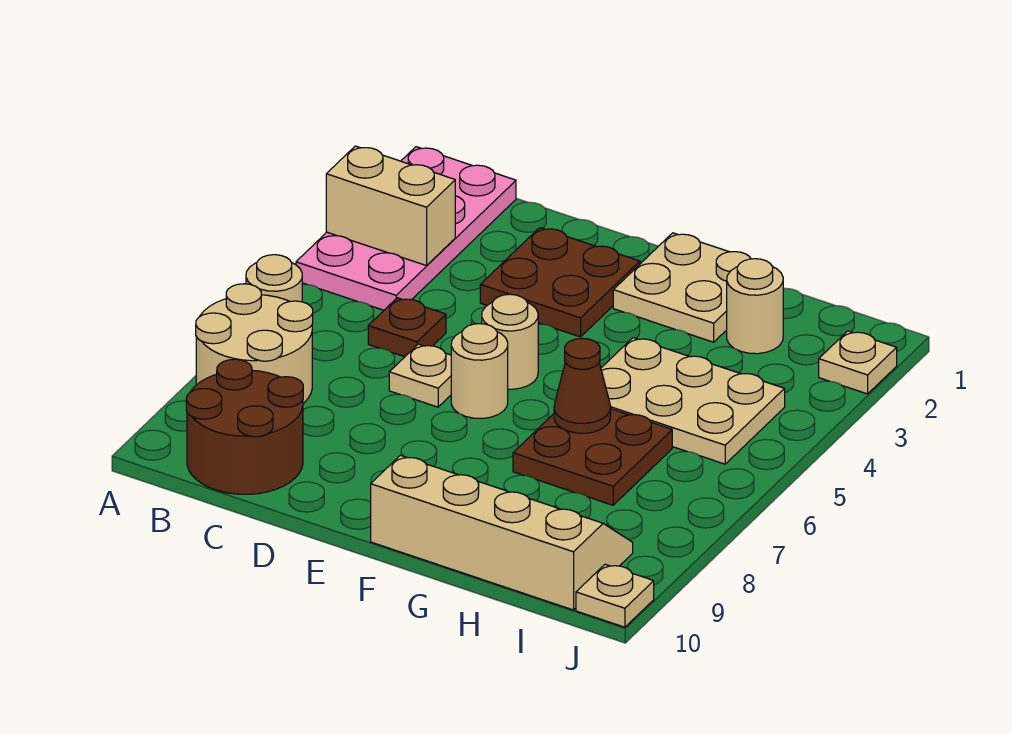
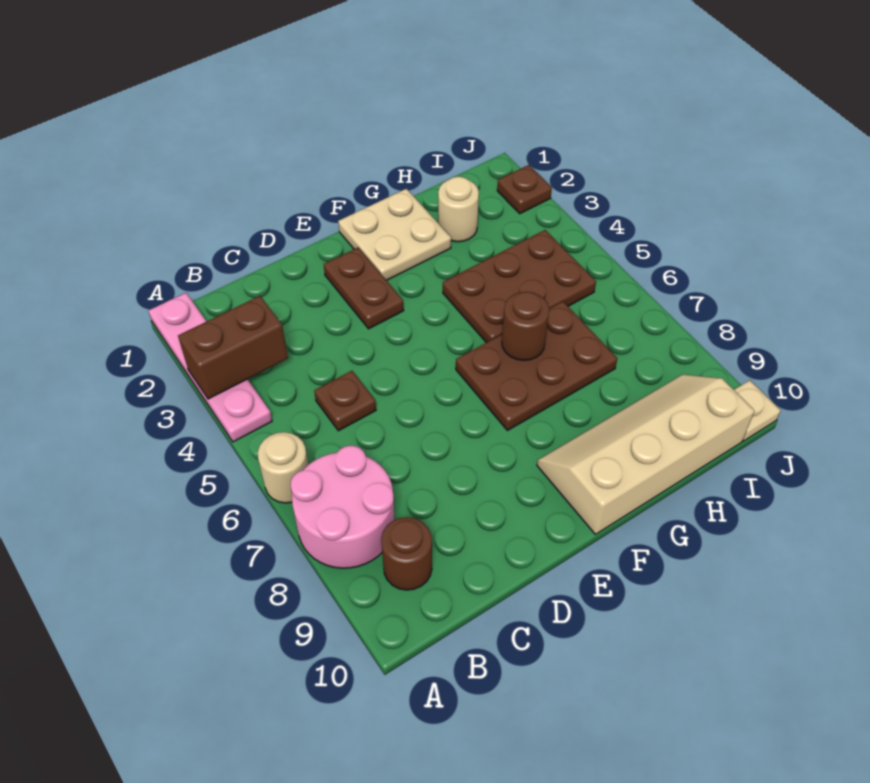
pink plate A1:B4 level 1 -> pink plate A1:A4 level 1
tan brick A3:B3 level 2 -> brown brick A3:B3 level 2
tan round brick A7:B8 level 1 -> pink round brick A7:B8 level 1
brown round brick B9:C10 level 1 -> brown round brick B9 level 1
brown plate D2:E3 level 1 -> brown plate E2:E3 level 1
tan plate D6 level 1 -> none
tan round brick E5 level 1 -> none
tan round brick E6 level 1 -> none
tan plate G4:I5 level 1 -> brown plate G4:I5 level 1
brown plate G6:H7 level 1 -> brown plate F6:H7 level 1
brown cone G6 level 2 -> brown round brick G6 level 2
tan plate J2 level 1 -> brown plate J2 level 1

